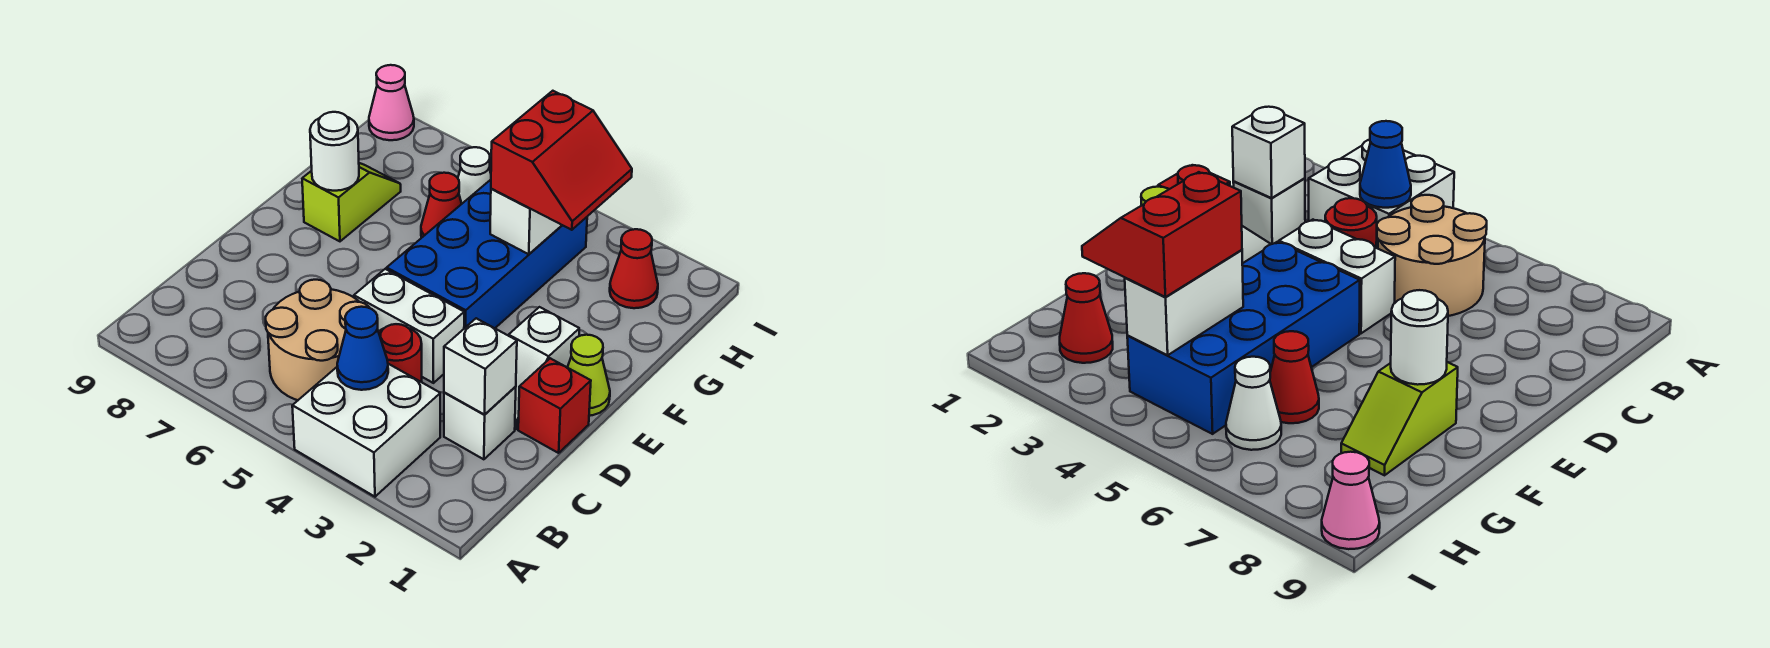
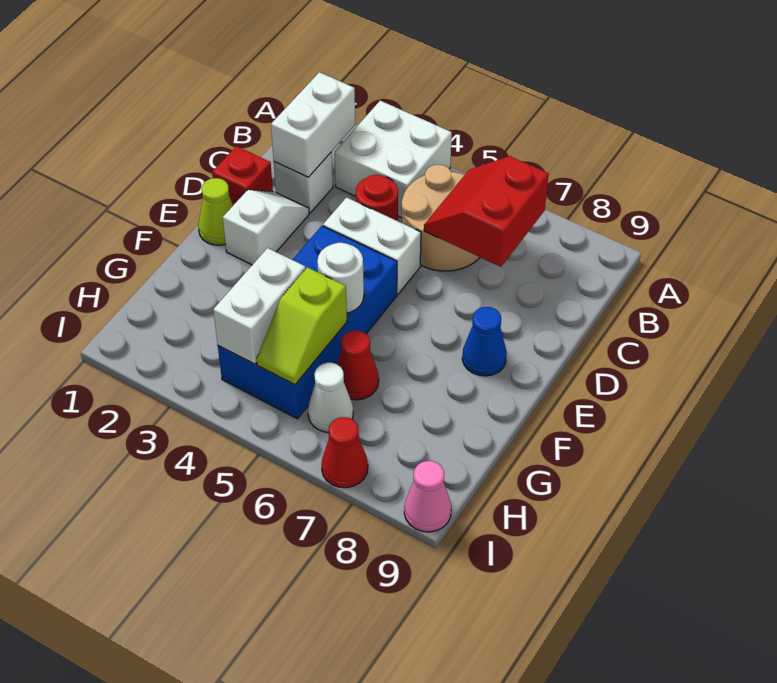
blue cone B4 level 2 -> blue cone E8 level 1
white brick C2 level 2 -> white brick B2:C2 level 2
lime slope F8:G8 level 1 top F -> lime slope G5:H5 level 2 top G
white round brick F8 level 2 -> white round brick F5 level 2
red slope G3:H4 level 3 top 4 -> red slope B6:C7 level 2 top 7
red cone H2 level 1 -> red cone I7 level 1

